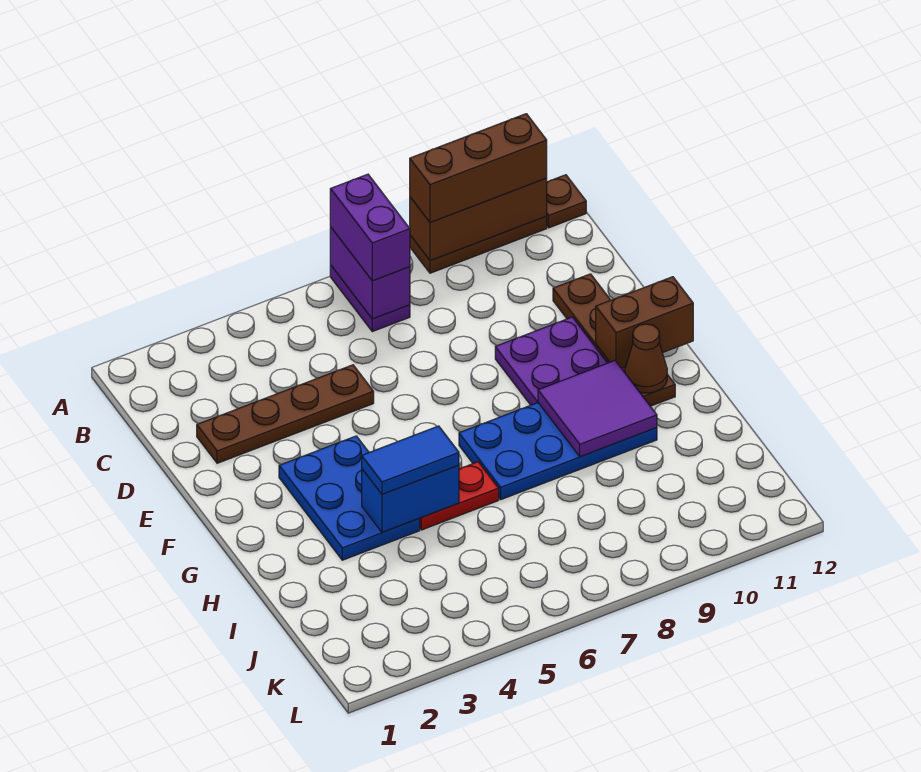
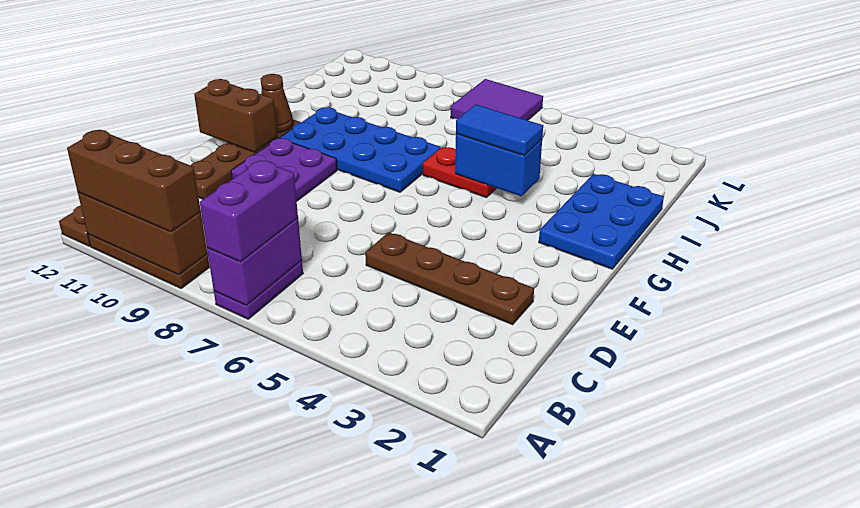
blue plate F3:H4 level 1 -> blue plate G1:I2 level 1
purple tile G9:H10 level 2 -> purple tile K6:L7 level 1

